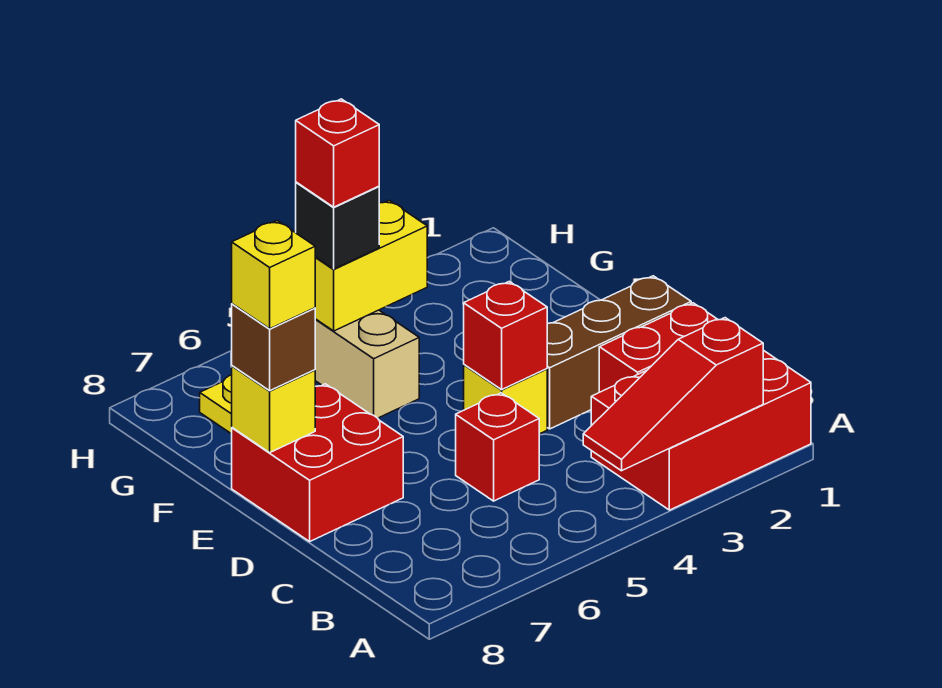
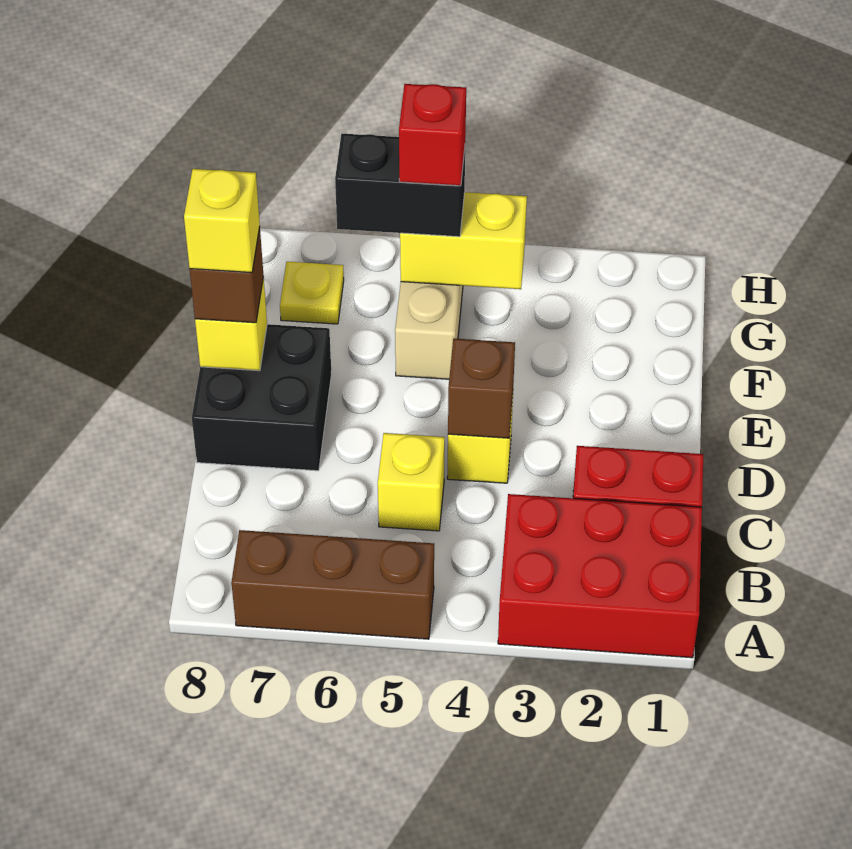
red slope A2:A4 level 2 top 2 -> none
red brick C5 level 1 -> yellow brick C5 level 1
brown brick D1:D3 level 1 -> brown brick A5:A7 level 1
red brick D4 level 2 -> brown brick D4 level 2
red brick D7:E8 level 1 -> black brick D7:E8 level 1
black brick G5 level 3 -> black brick G5:G6 level 3

